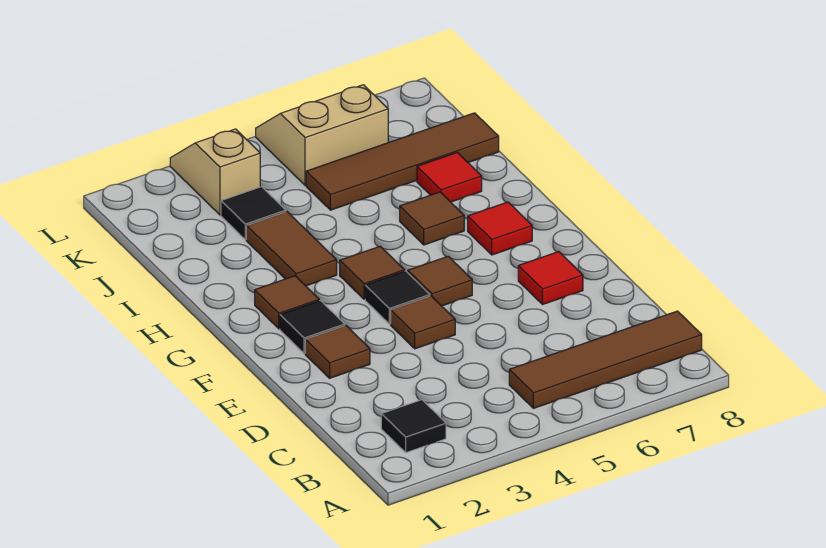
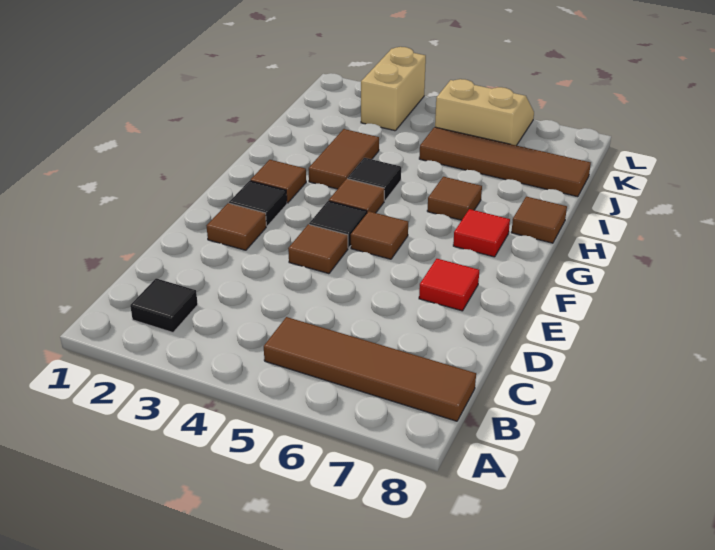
none -> brown tile H8 level 1
red tile I7 level 1 -> none
black tile J3 level 1 -> black tile H4 level 1
tan slope K3:L3 level 1 top K -> tan brick K3:L3 level 1

